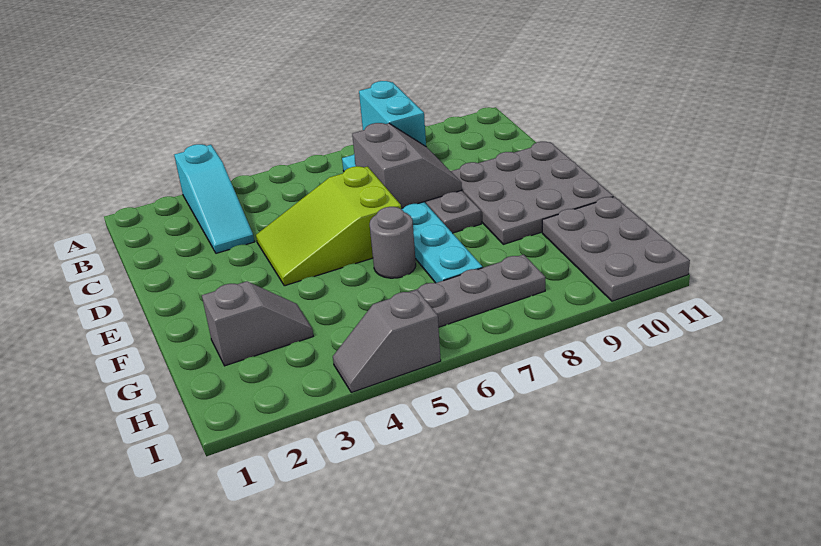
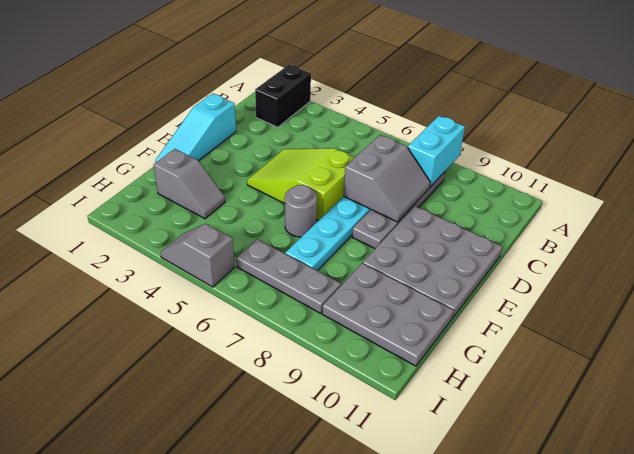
none -> black brick A2:B2 level 1
cyan slope A3:C3 level 1 top A -> cyan slope D1:F1 level 1 top D
grey plate G10:I11 level 1 -> grey plate G9:H11 level 1

